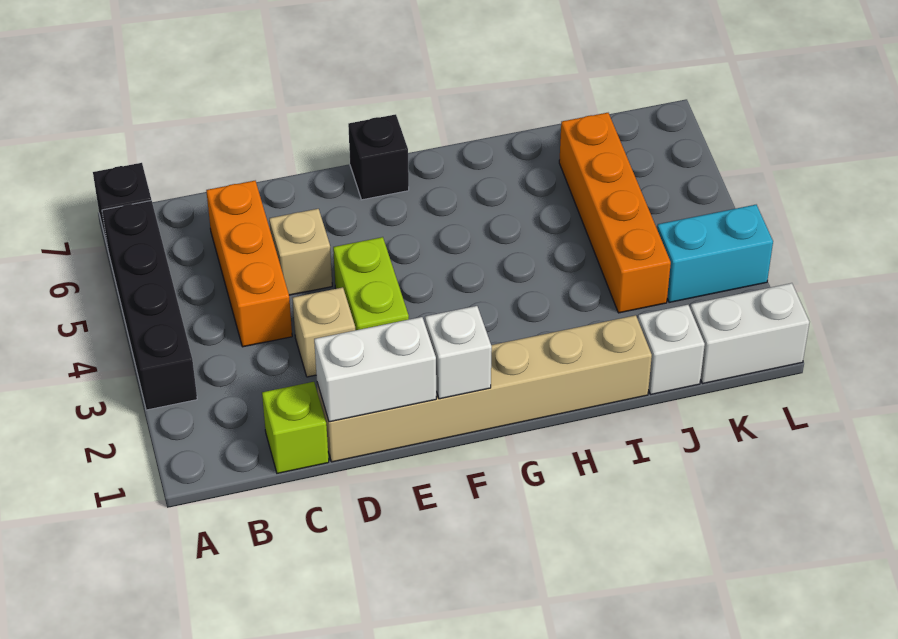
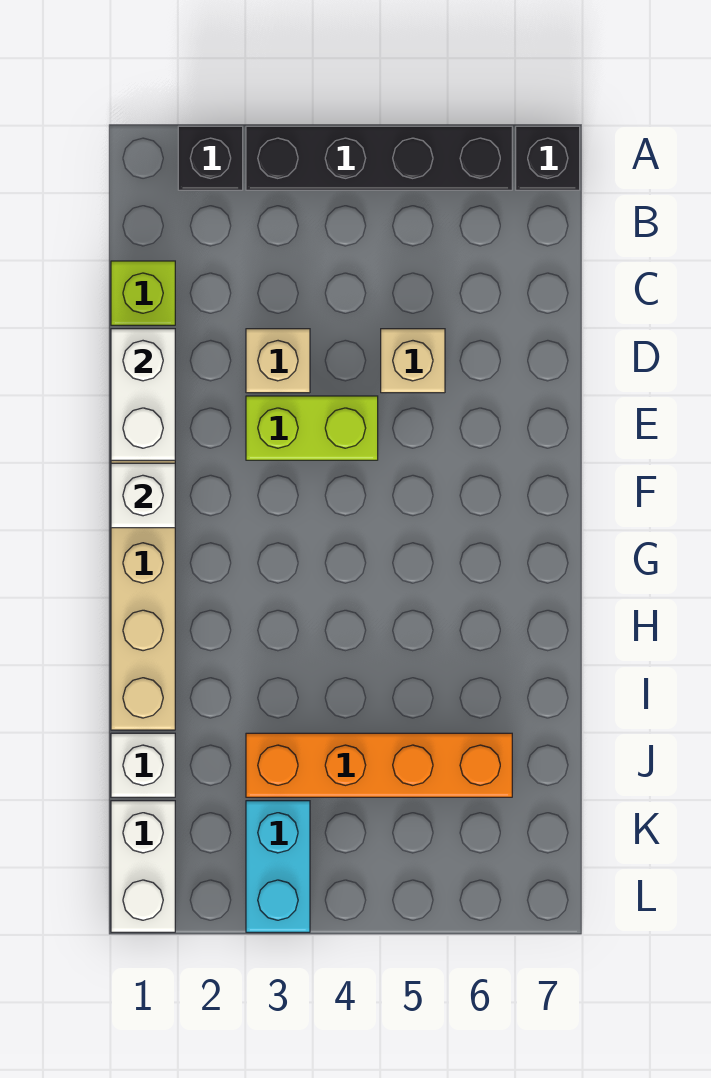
orange brick C4:C6 level 1 -> none
black brick F7 level 1 -> black brick A2 level 1

